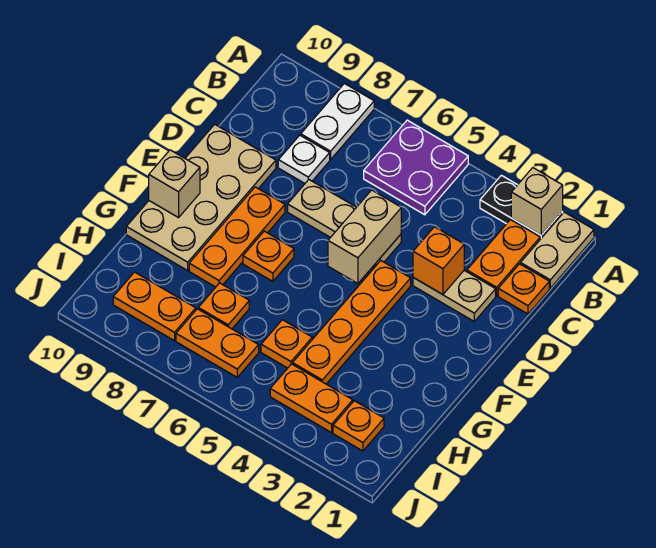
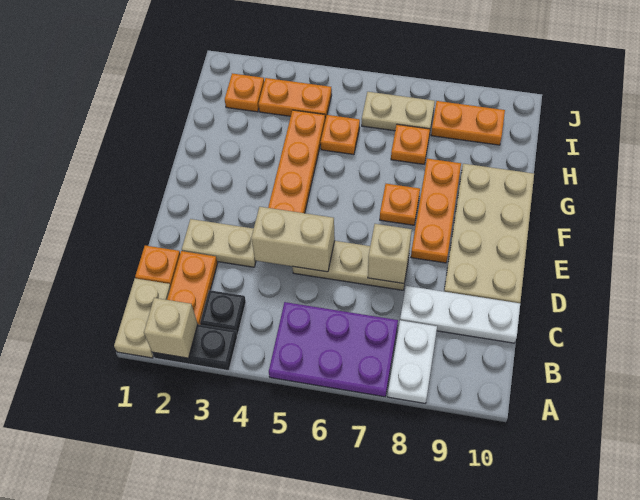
purple plate A5:B6 level 1 -> purple plate A5:B7 level 1
none -> black plate B3 level 1
white plate C8 level 1 -> white plate C8:C10 level 1
orange brick D3 level 2 -> none
tan brick D5:E5 level 2 -> tan brick D4:D5 level 2
tan brick F10 level 2 -> tan brick D7 level 2
orange plate I6:I7 level 1 -> tan plate I6:I7 level 1

